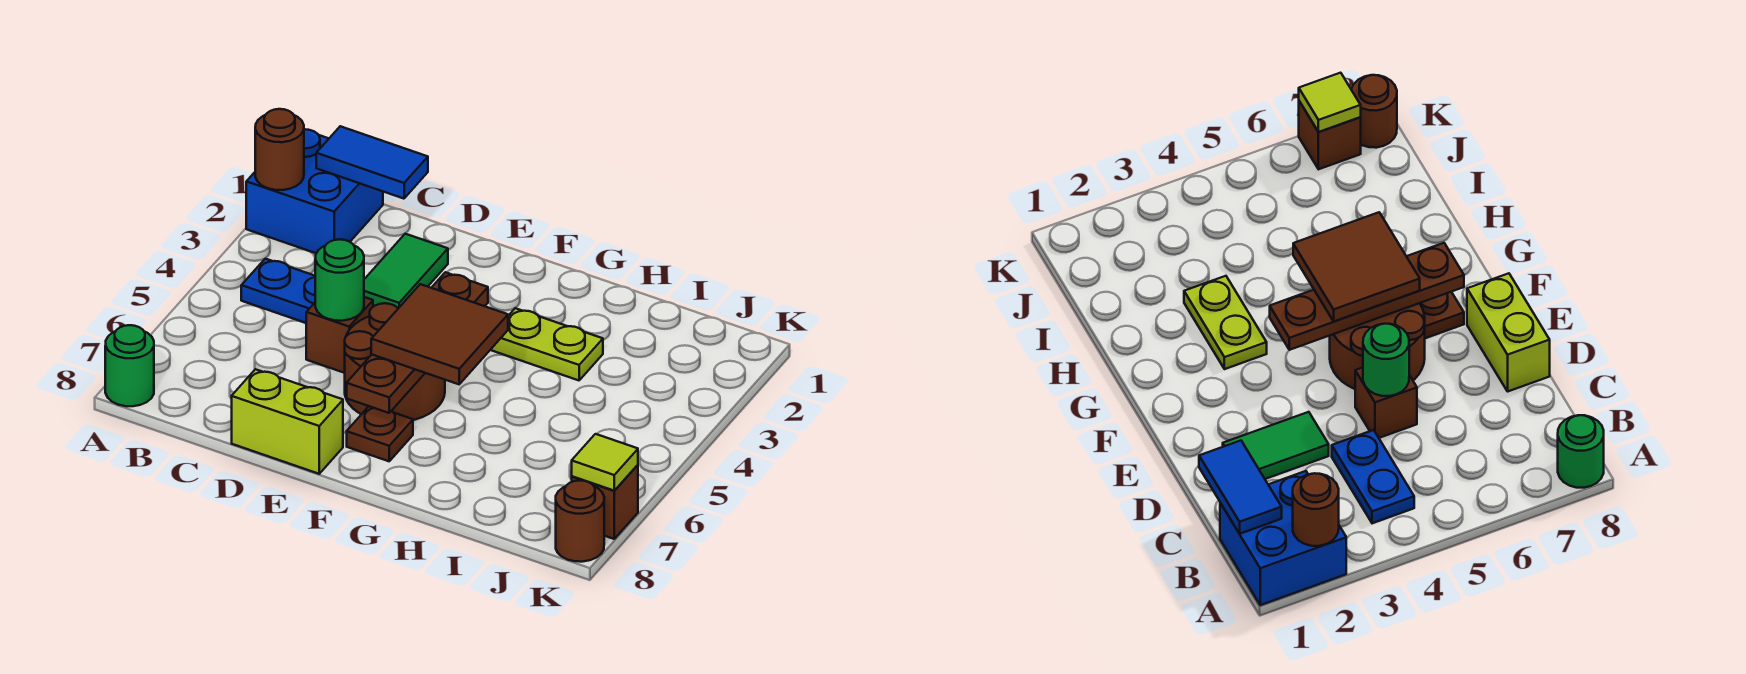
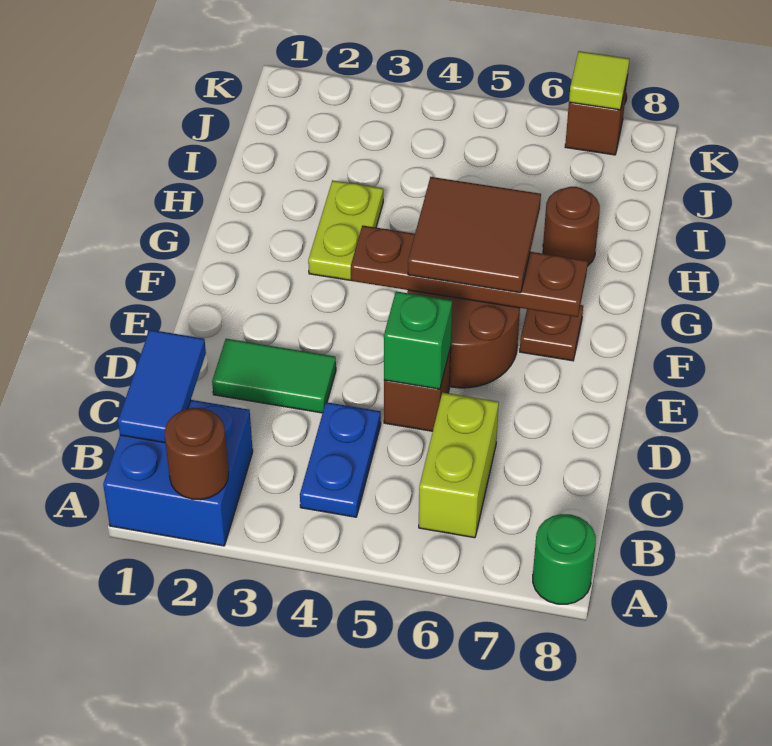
green round brick D5 level 2 -> green brick D5 level 2
lime brick D8:E8 level 1 -> lime brick B6:C6 level 1
brown round brick K8 level 1 -> brown round brick H7 level 1

